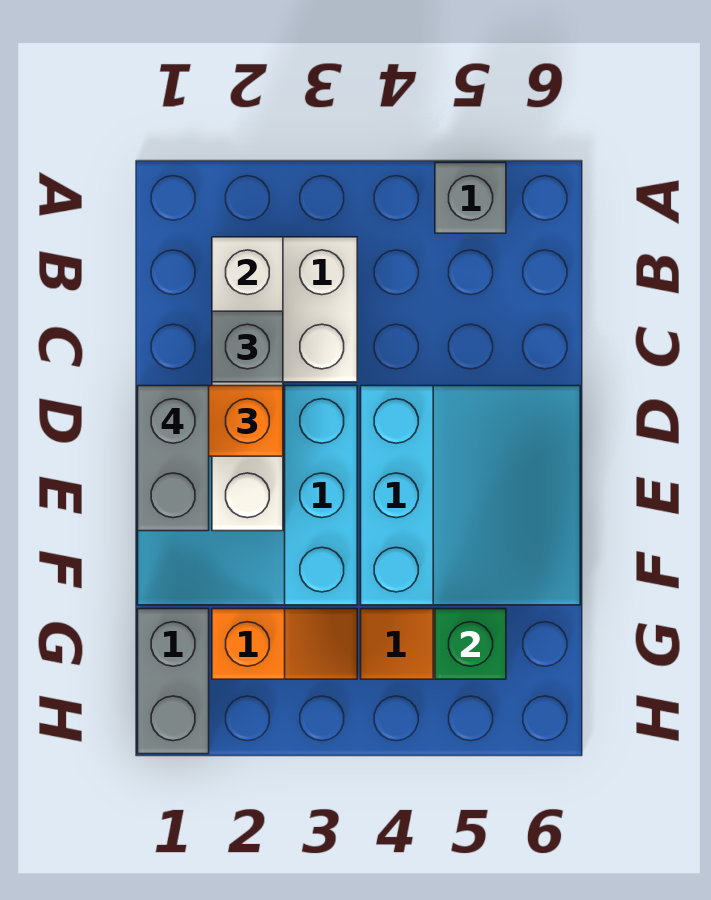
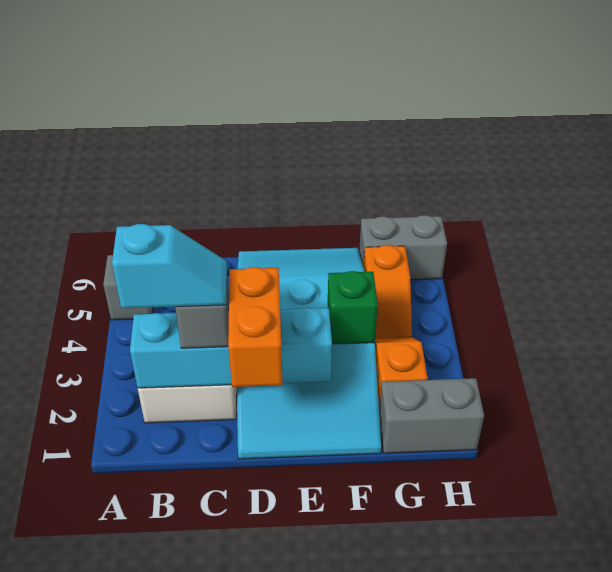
white brick B2:E2 level 2 -> cyan brick B2:E2 level 2
none -> cyan slope B2:C2 level 4 top B
grey brick D1:E1 level 4 -> grey brick G6:H6 level 1
green brick G5 level 2 -> green brick F3 level 2

